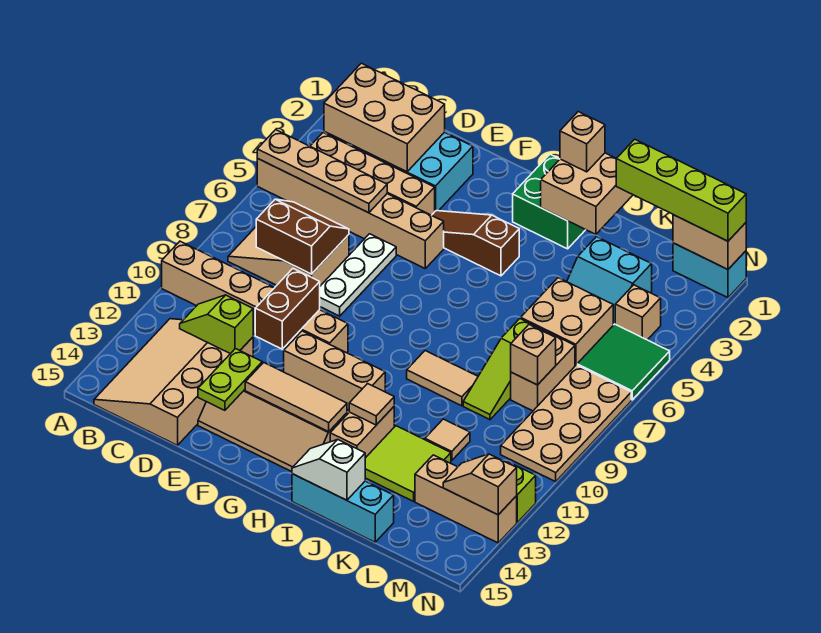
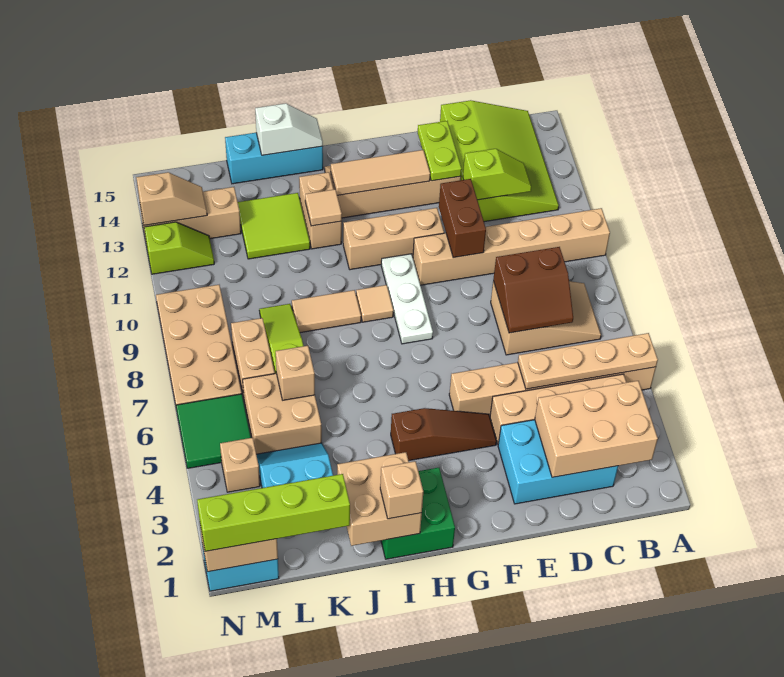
tan slope B12:D15 level 1 top D -> lime slope B12:D15 level 1 top D
white plate E6:E8 level 1 -> white plate G8:G10 level 1
tan tile K11 level 1 -> tan tile H9 level 1
tan brick L8 level 2 -> tan brick K6 level 2

